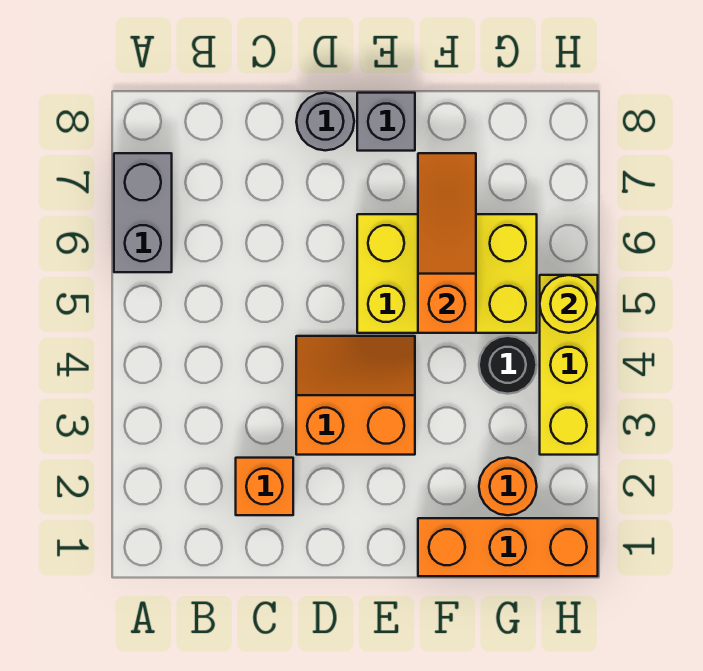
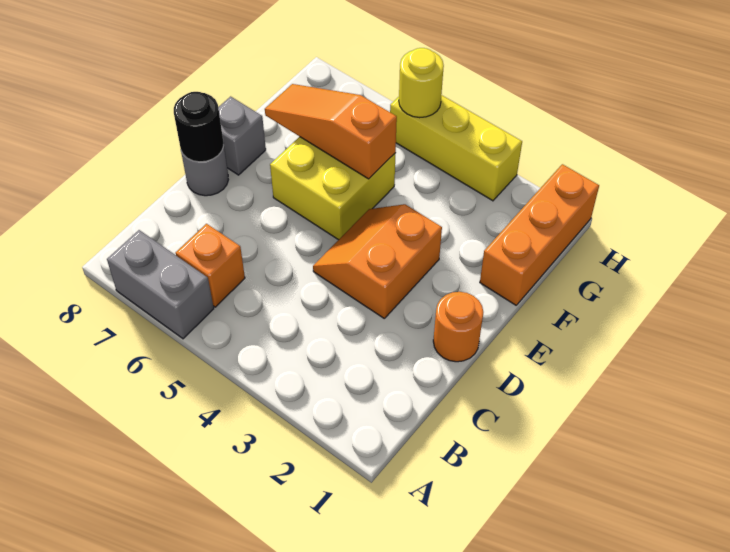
orange brick C2 level 1 -> orange brick B6 level 1
yellow brick E5:G6 level 1 -> yellow brick E5:F6 level 1
orange round brick G2 level 1 -> orange round brick D1 level 1
black round brick G4 level 1 -> black round brick D8 level 2

